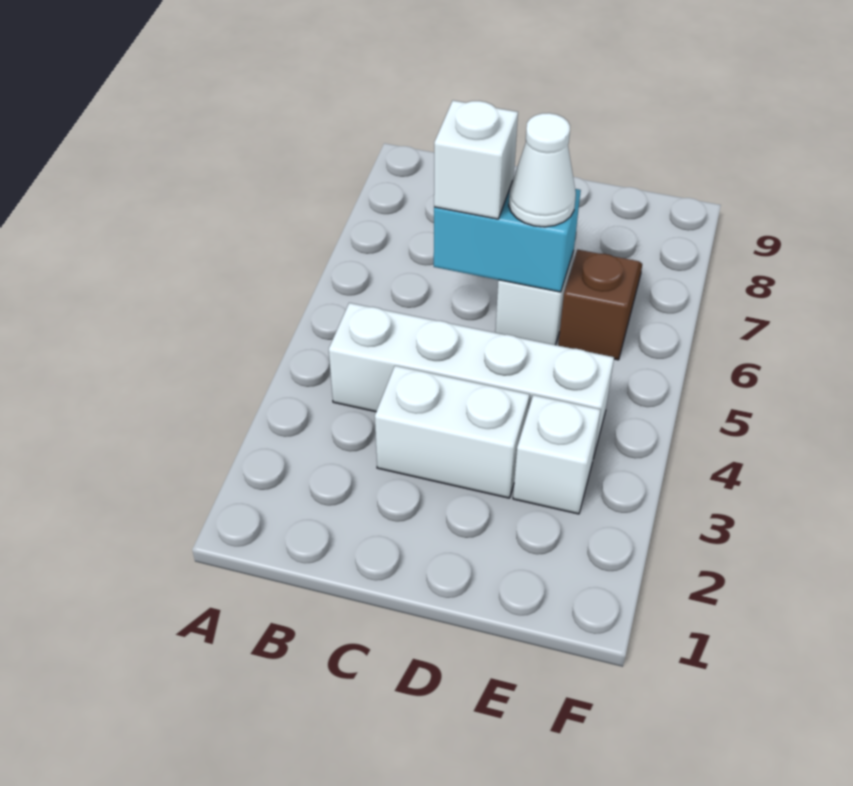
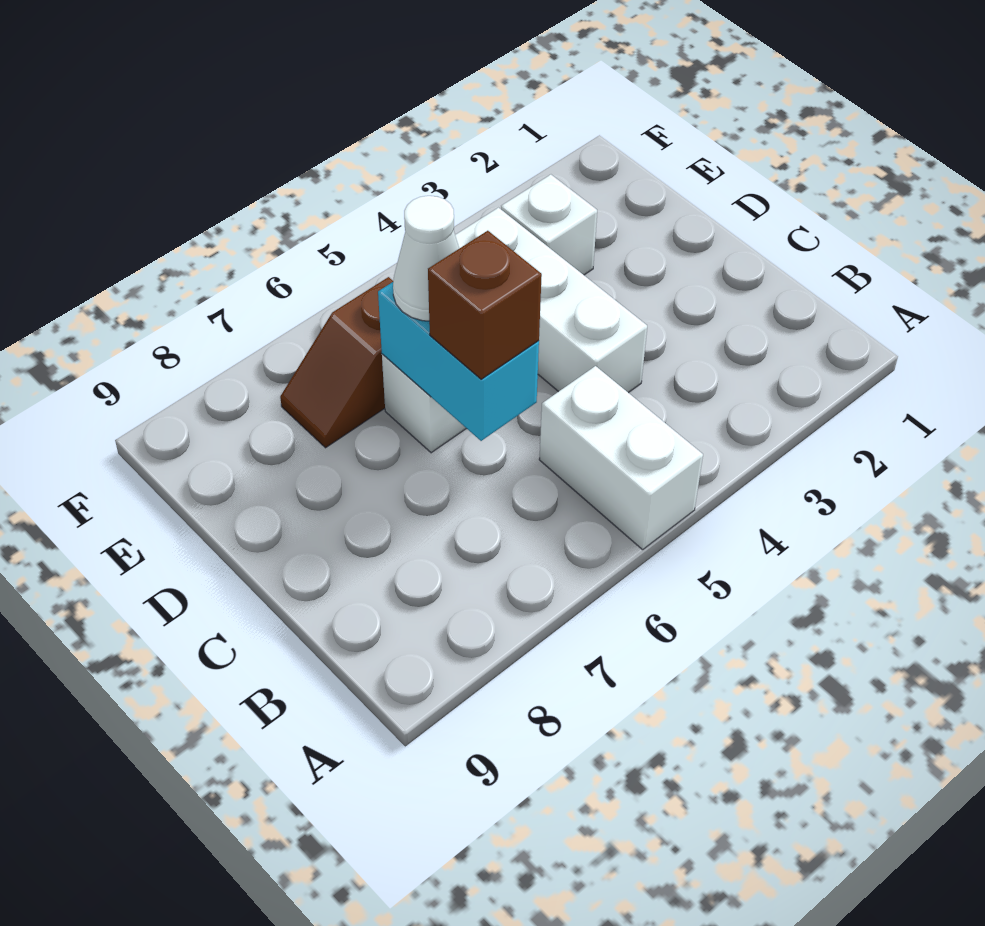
white brick B4:E4 level 1 -> white brick C4:E4 level 1
white brick C3:D3 level 1 -> white brick A5:B5 level 1
white brick C6 level 3 -> brown brick C6 level 3

